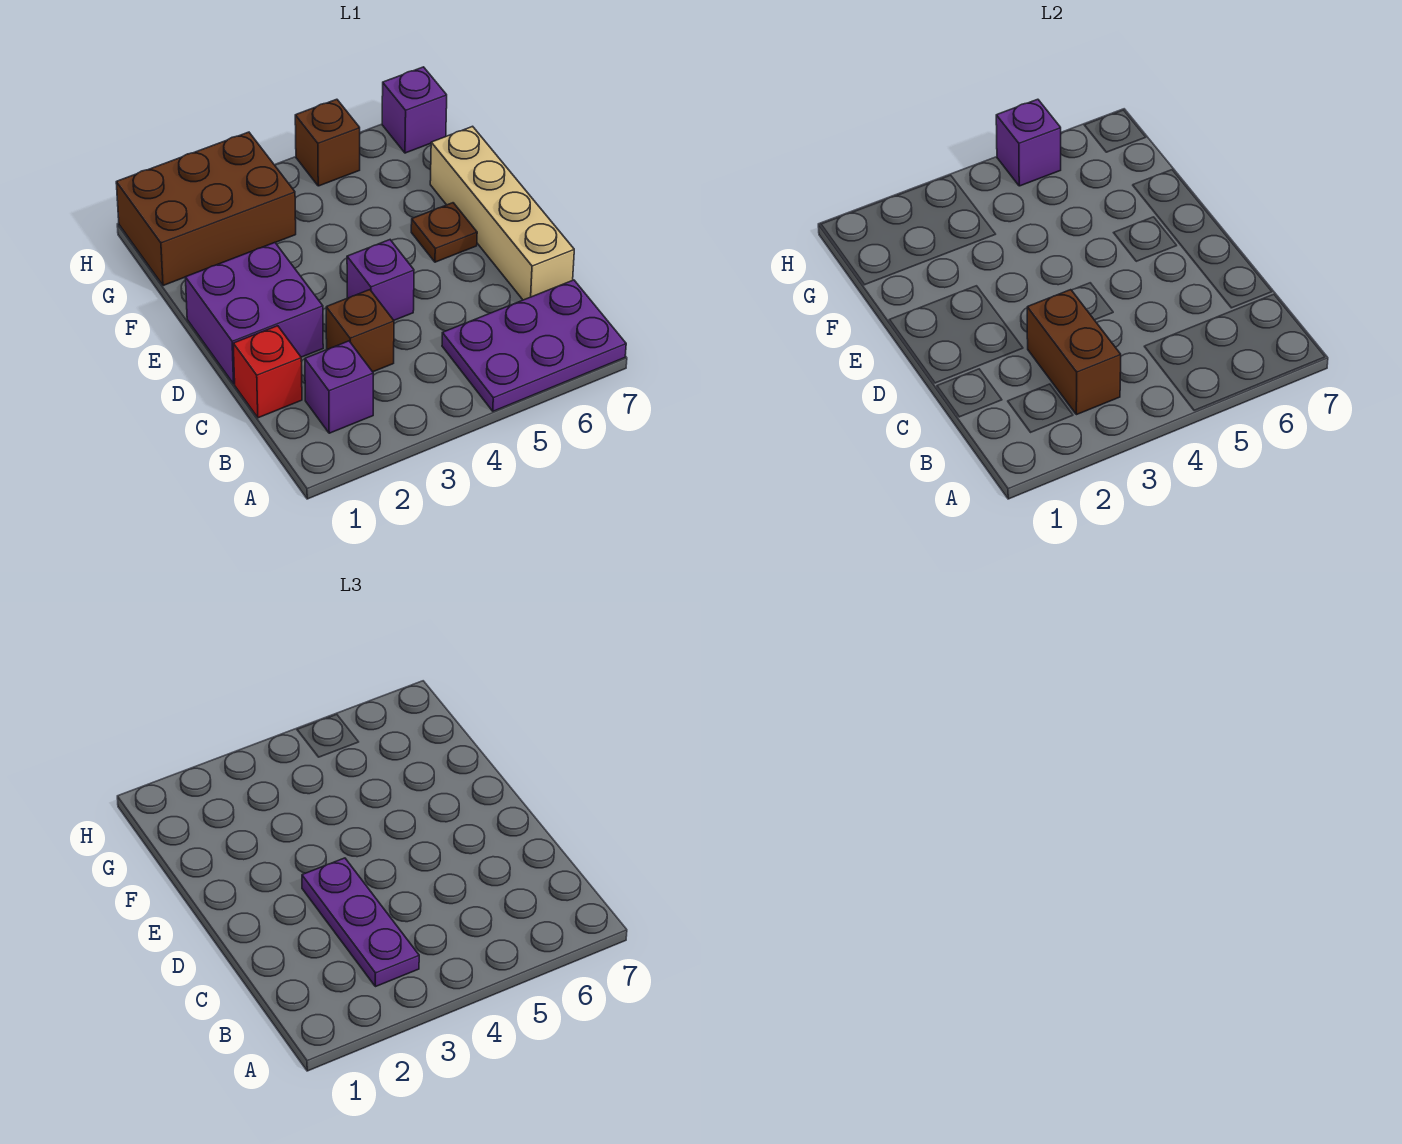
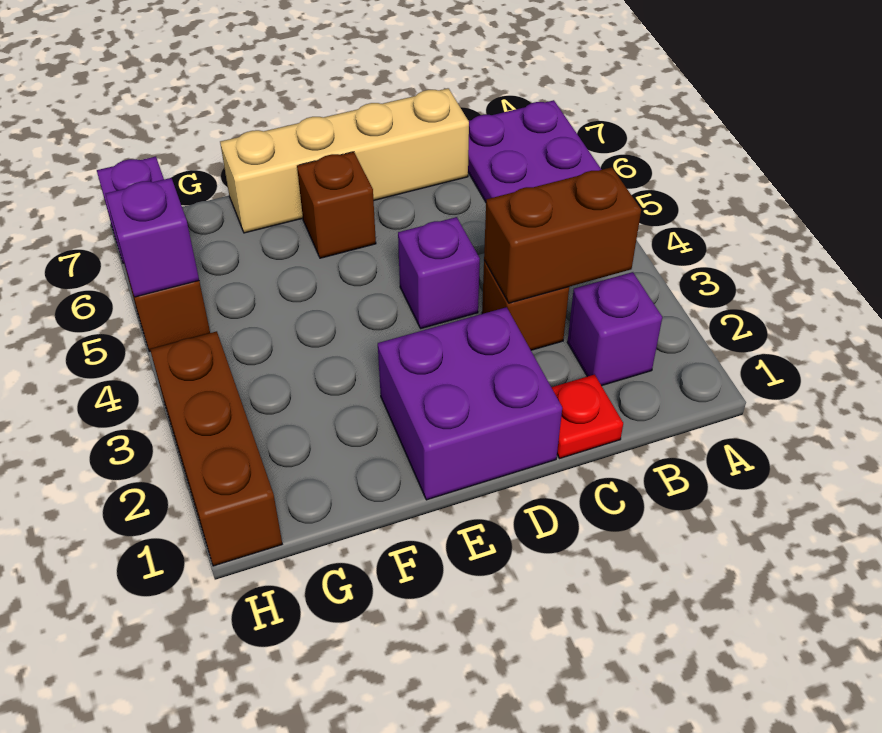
purple plate B3:D3 level 3 -> none
red brick C1 level 1 -> red plate C1 level 1
brown plate E6 level 1 -> brown brick E6 level 1
brown brick G1:H3 level 1 -> brown brick H1:H3 level 1

